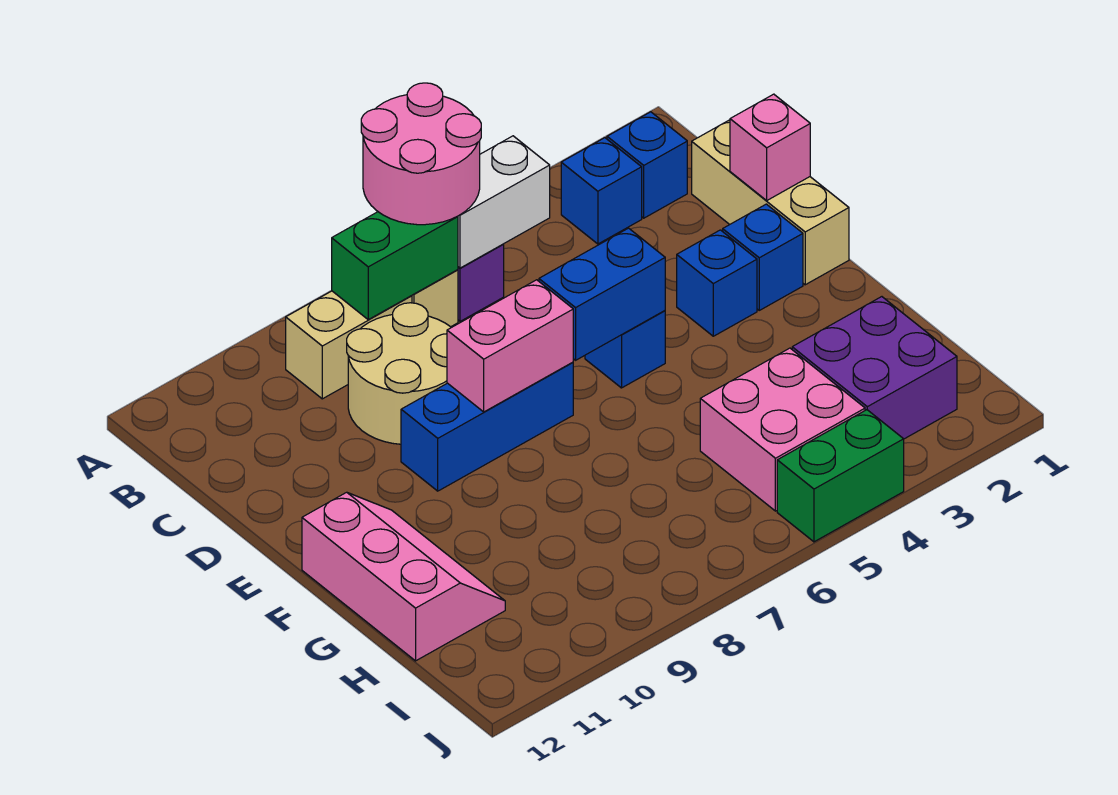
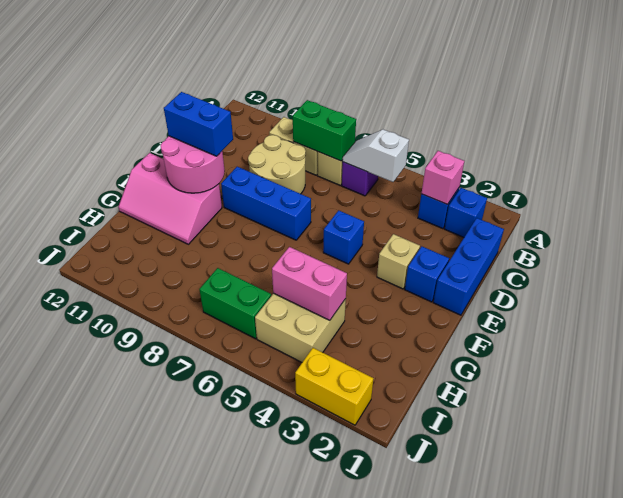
pink round brick A6:B7 level 3 -> pink round brick E10:F11 level 2
white brick B5:B6 level 2 -> white slope B5:B6 level 2 top 5
tan brick C1:E1 level 1 -> blue brick C1:E1 level 1
pink brick D1 level 2 -> pink brick B3 level 2
blue brick E3 level 1 -> tan brick E3 level 1
blue brick E5:E6 level 2 -> blue brick E10:E11 level 3
pink brick E7:E8 level 2 -> pink brick H4:H5 level 2
pink slope F11:H12 level 1 top 12 -> pink slope F10:G12 level 1 top F
purple brick H2:I3 level 1 -> none
pink brick H4:I5 level 1 -> tan brick H4:I5 level 1
none -> yellow brick J2:J3 level 1
green brick J4:J5 level 1 -> green brick I6:I7 level 1

